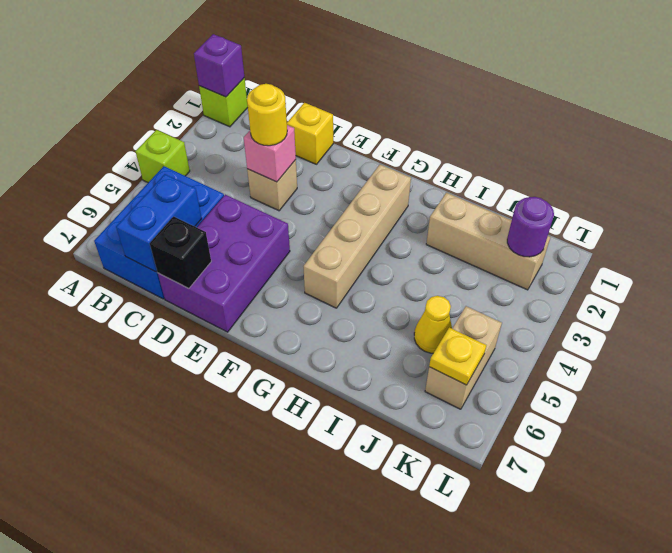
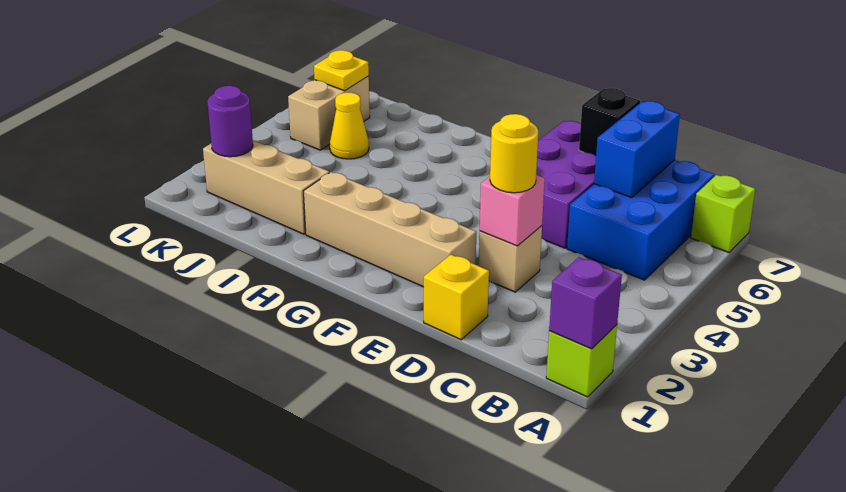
lime brick A4 level 1 -> lime brick A7 level 1
tan brick G2:G5 level 1 -> tan brick E2:H2 level 1

